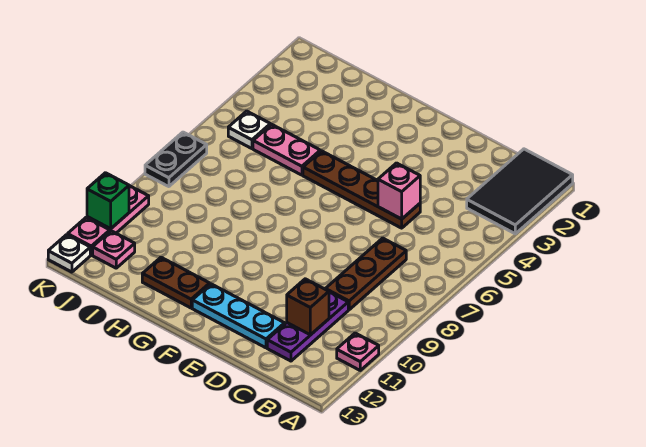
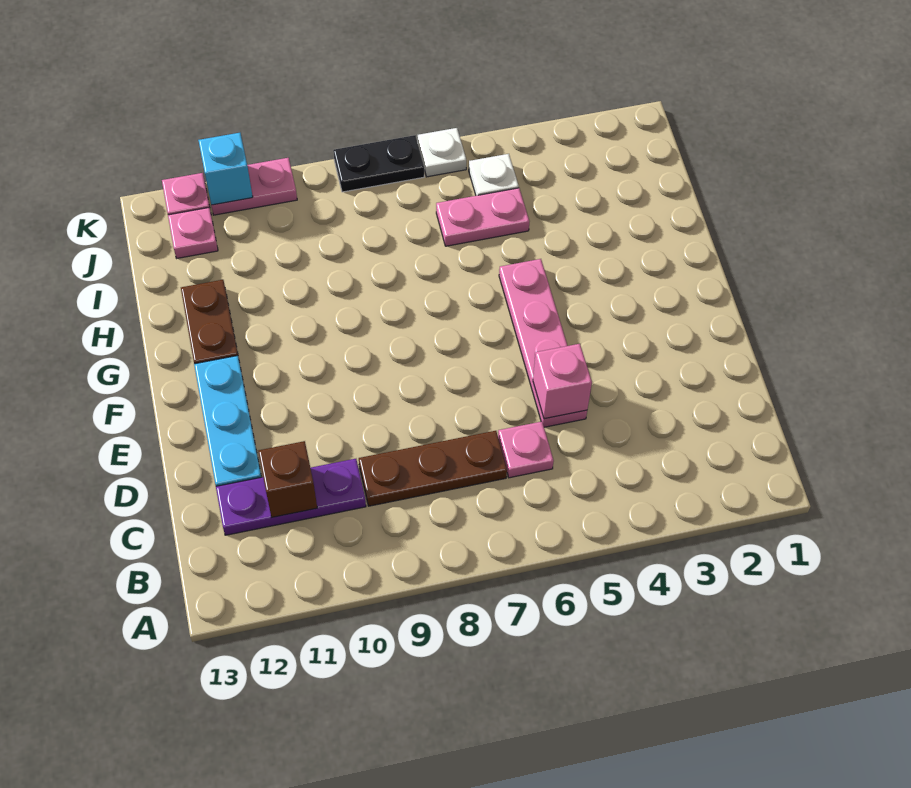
black tile A1:B3 level 1 -> none
pink plate A11 level 1 -> pink plate C6 level 1
brown plate D5:G5 level 1 -> pink plate D5:G5 level 1
pink plate H5:I5 level 1 -> pink plate I5:I6 level 1
green brick K11 level 2 -> cyan brick K11 level 2
white plate K13 level 1 -> white plate K6 level 1

